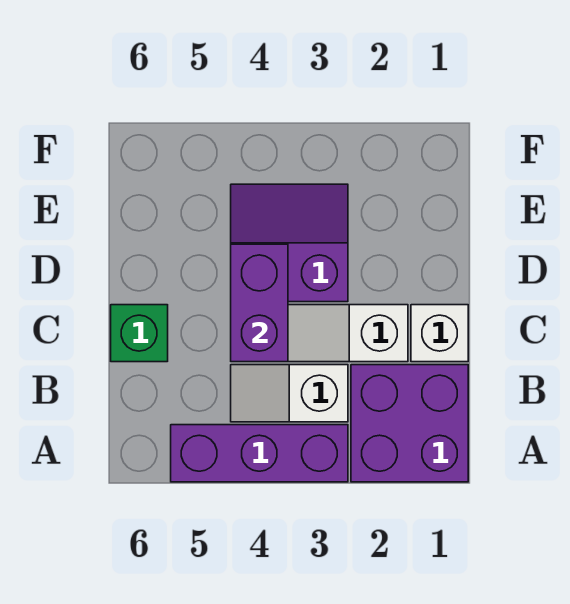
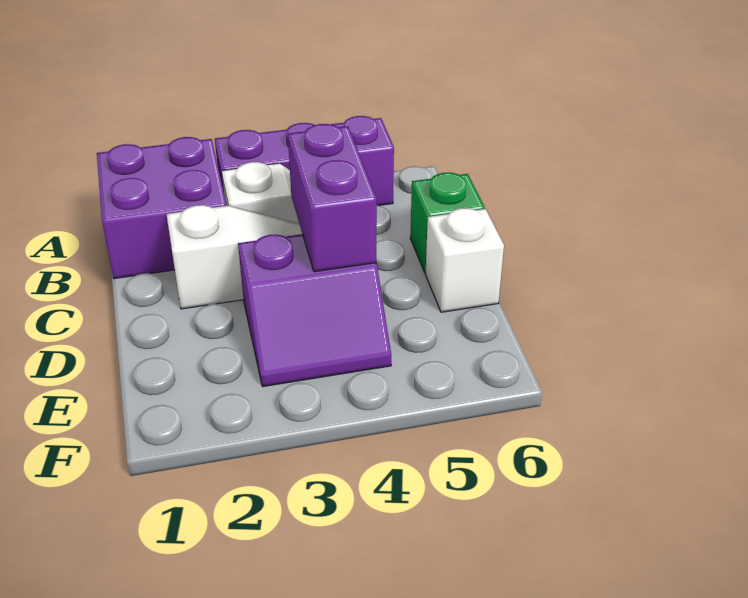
white brick C1 level 1 -> white brick D6 level 1

